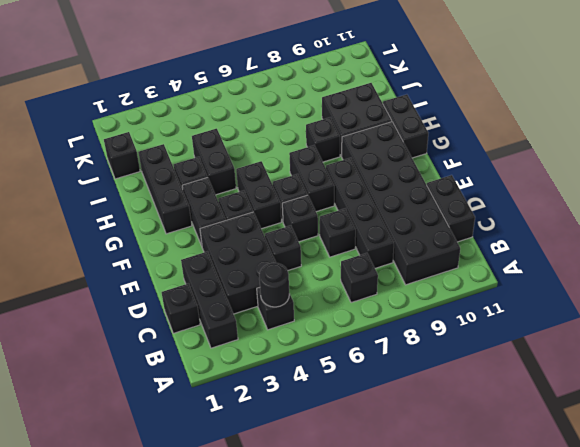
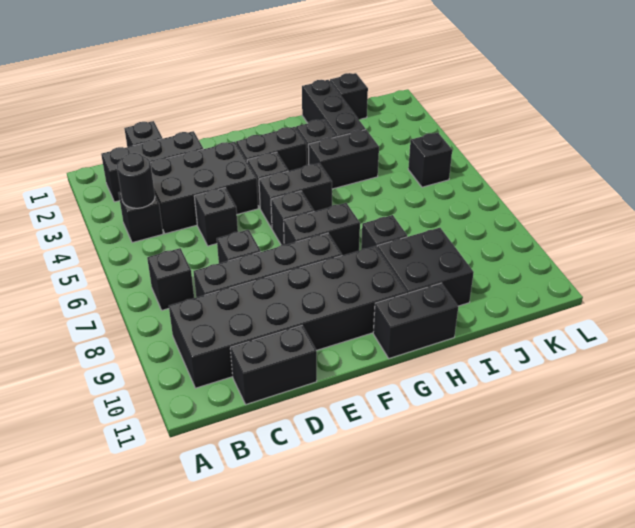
black brick E6 level 1 -> black brick K5 level 1
black brick G2:I2 level 1 -> black brick I1:I3 level 1

